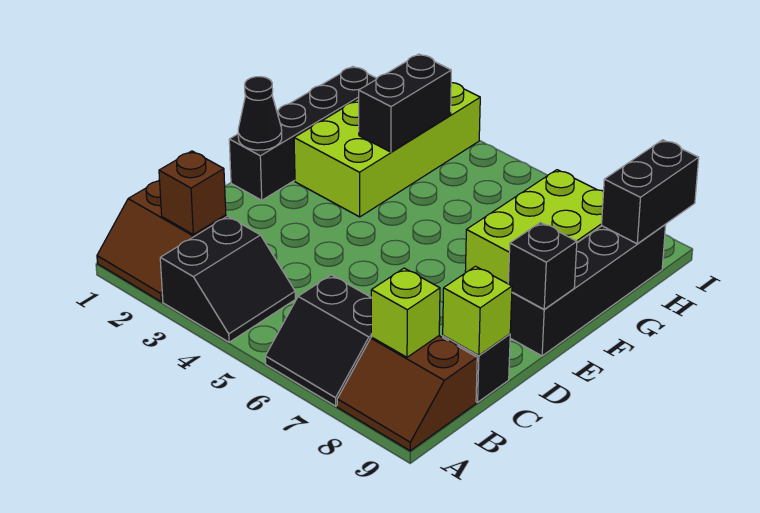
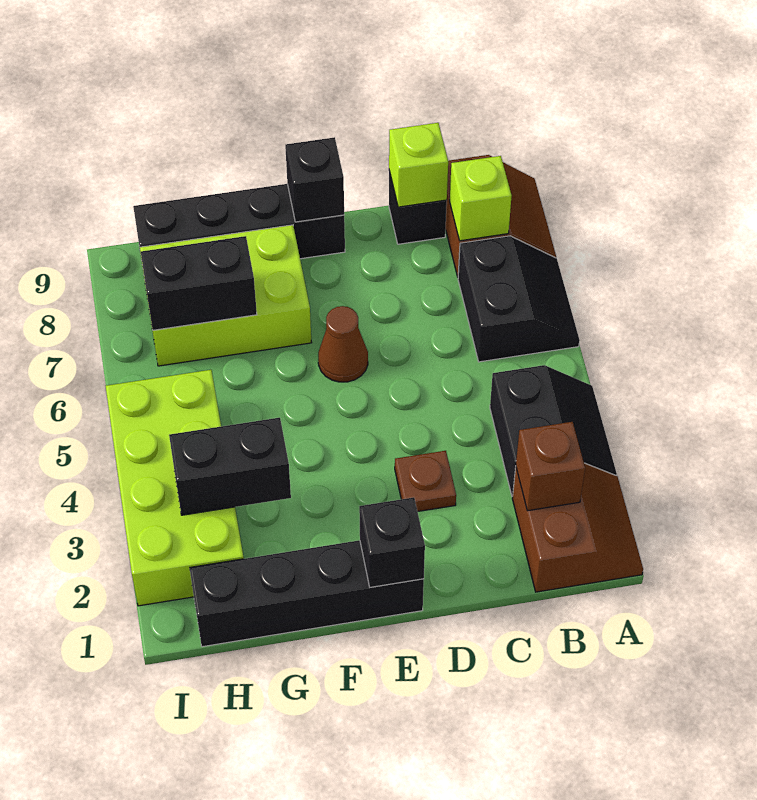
black slope A3:B4 level 1 top 3 -> black slope A3:B4 level 1 top B
none -> brown plate D3 level 1
black cone E1 level 2 -> black brick E1 level 2
none -> brown cone E6 level 1
lime brick F2:I3 level 1 -> lime brick H2:I5 level 1
black brick H9:I9 level 2 -> black brick G7:H7 level 2

